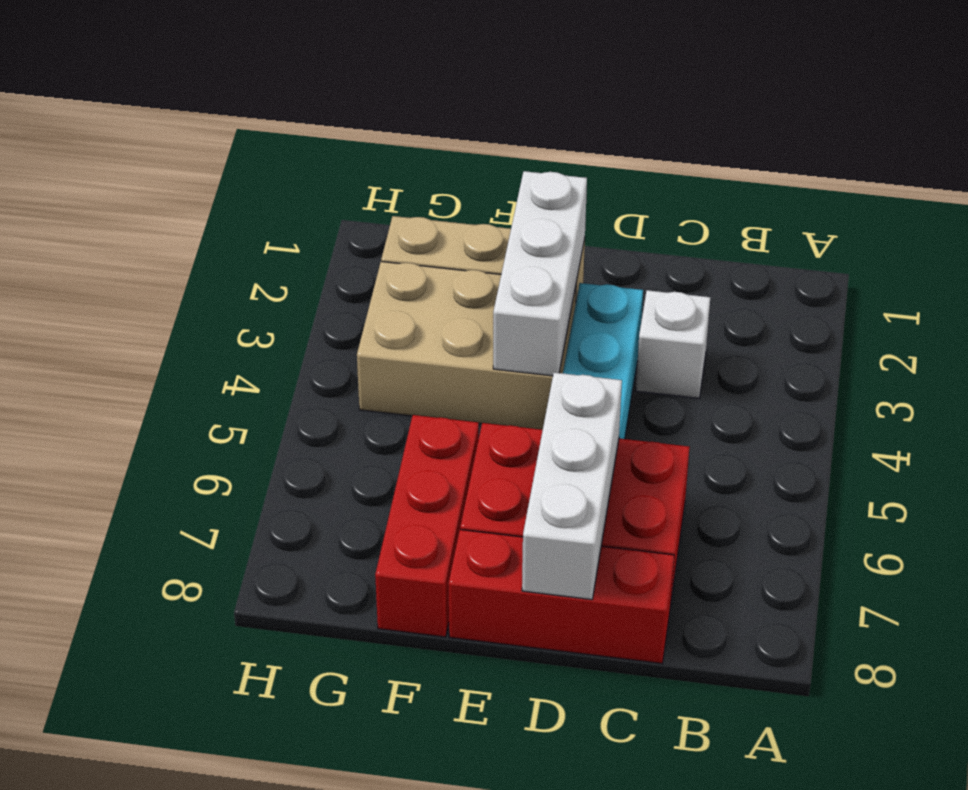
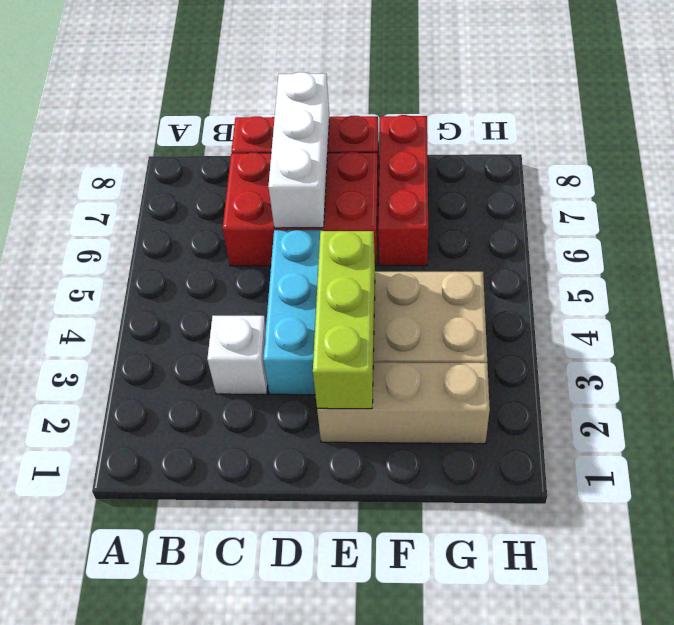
white brick E2:E4 level 2 -> lime brick E2:E4 level 2

